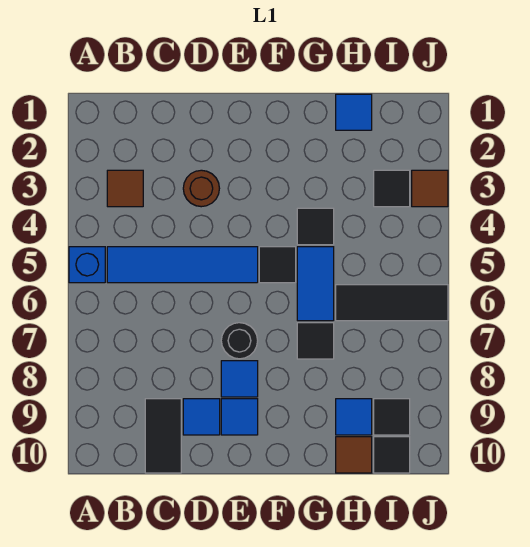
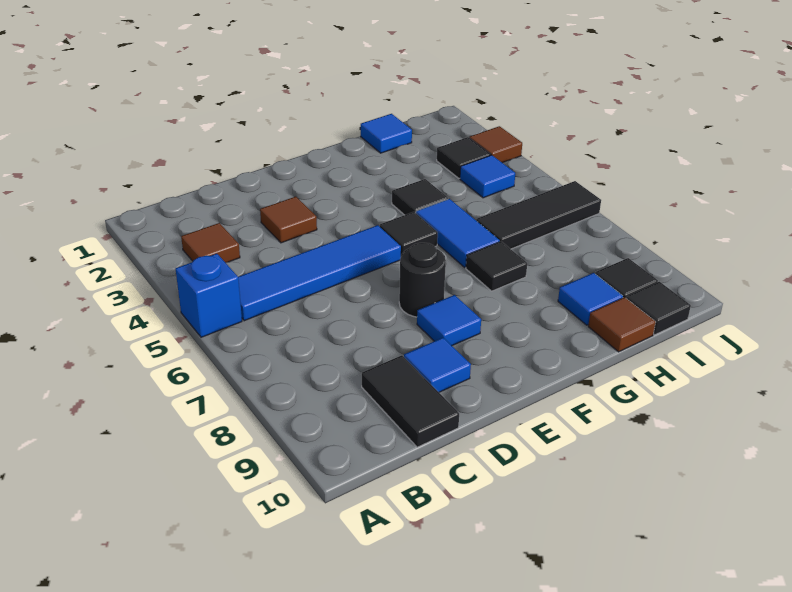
brown round brick D3 level 1 -> brown tile D3 level 1
blue tile E9 level 1 -> blue tile I4 level 1

